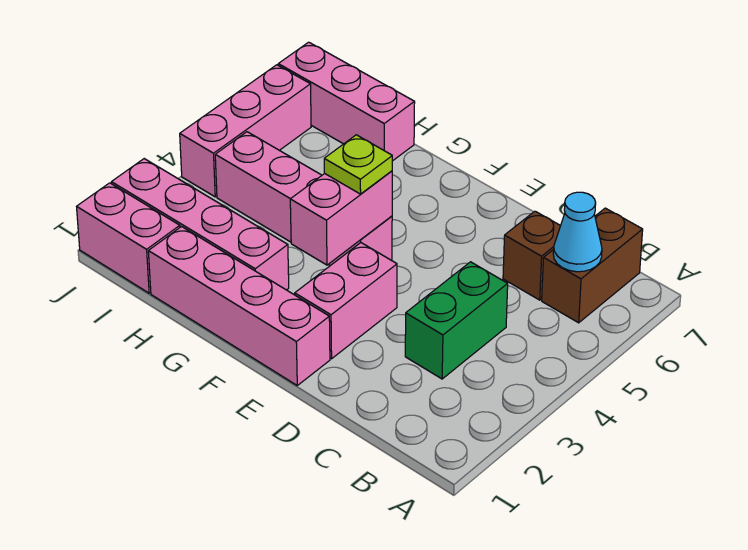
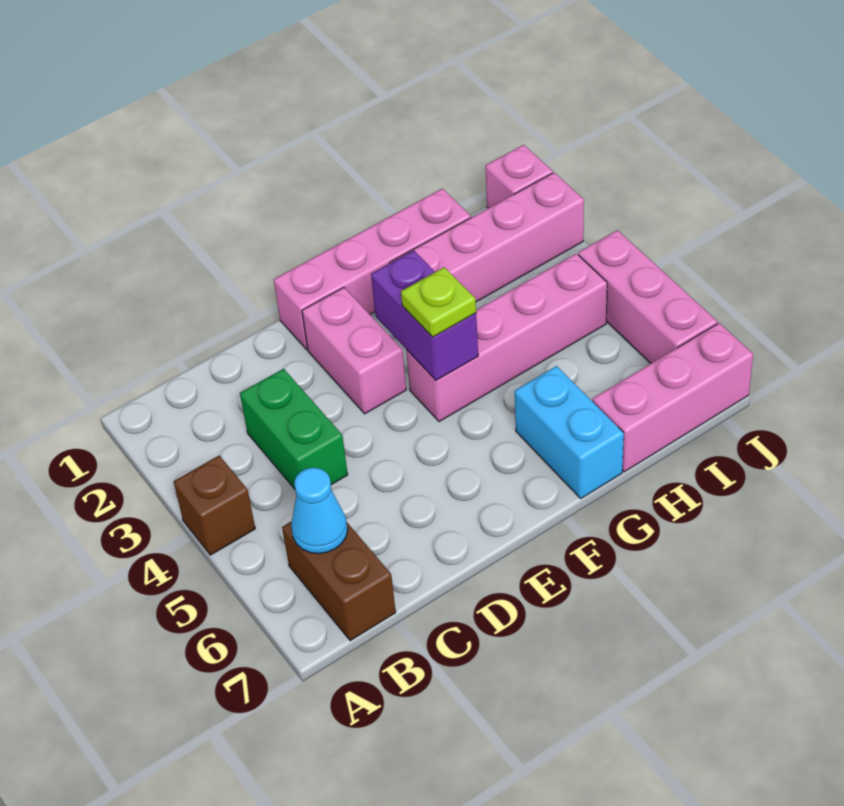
brown brick C6 level 1 -> brown brick A4 level 1
pink brick F3:F4 level 2 -> purple brick F3:F4 level 2
none -> cyan brick G6:G7 level 1
pink brick I1:J1 level 1 -> pink brick J1 level 1

